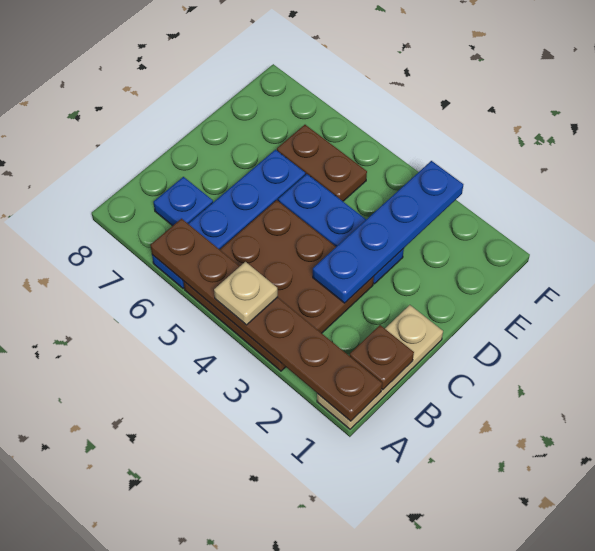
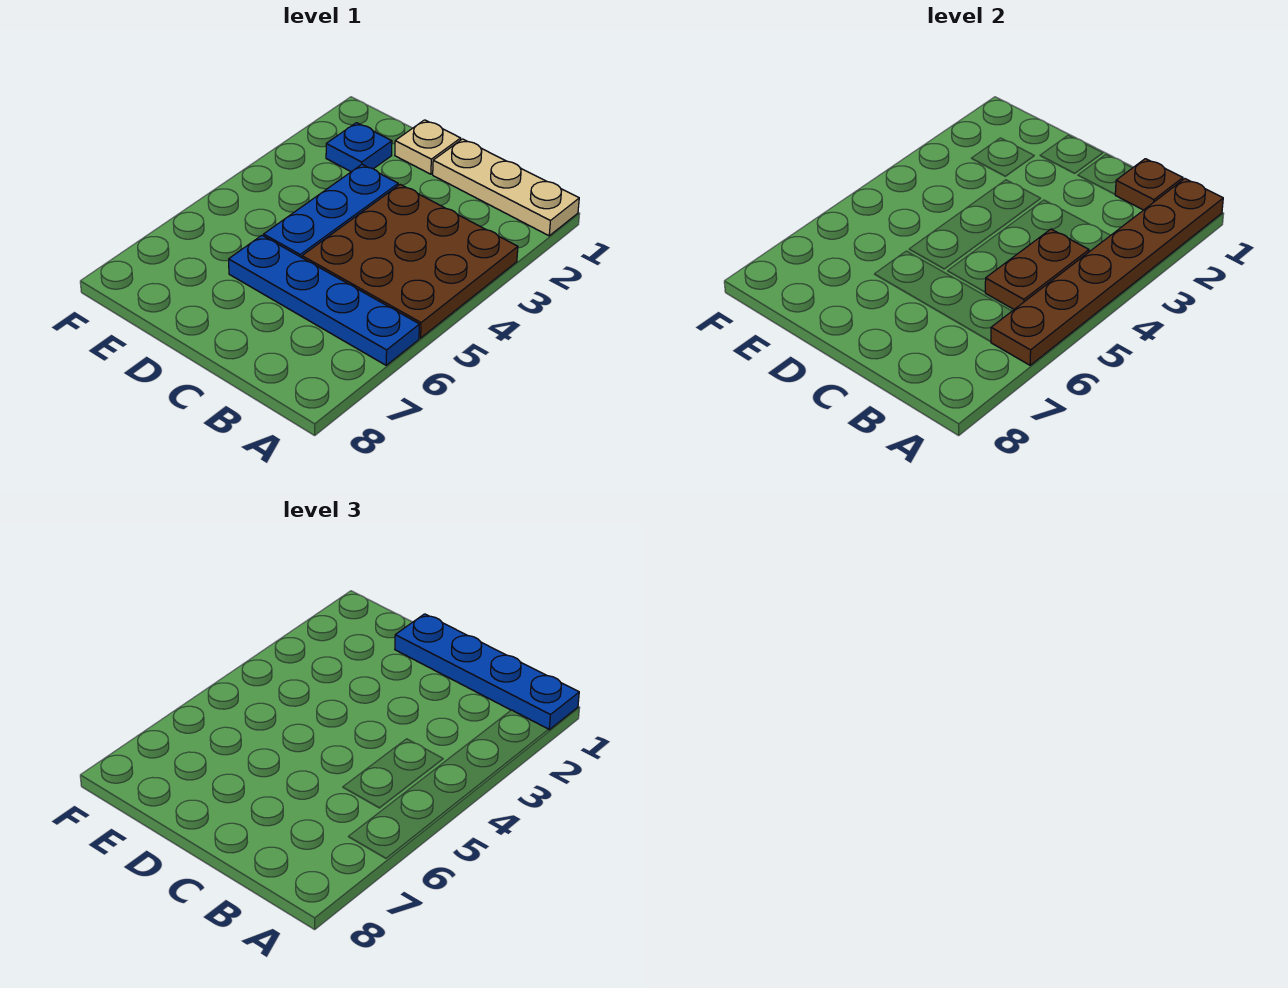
tan plate A4 level 3 -> tan plate D1 level 1
blue plate B7 level 1 -> blue plate E2 level 1
blue plate C3:F3 level 2 -> blue plate A1:D1 level 3
brown plate E5:E6 level 1 -> brown plate B4:B5 level 2

